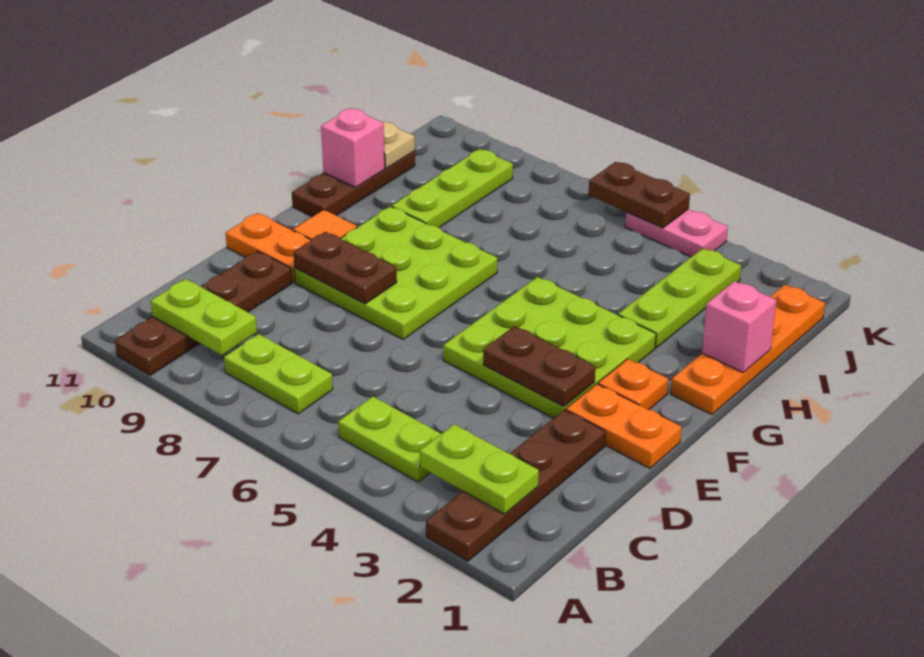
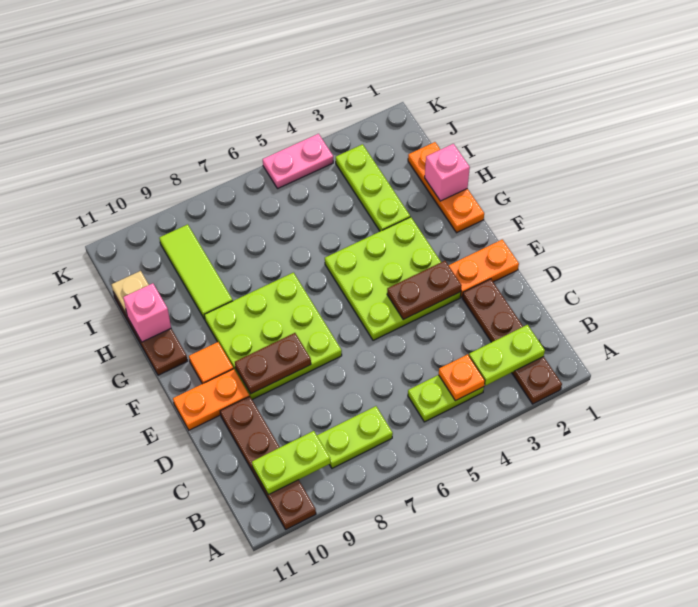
orange plate F2 level 1 -> orange plate B4 level 2
orange plate G1:J1 level 1 -> orange plate G1:I1 level 1
lime plate H9:J9 level 1 -> lime tile H9:J9 level 1
brown plate K5:K6 level 2 -> none

